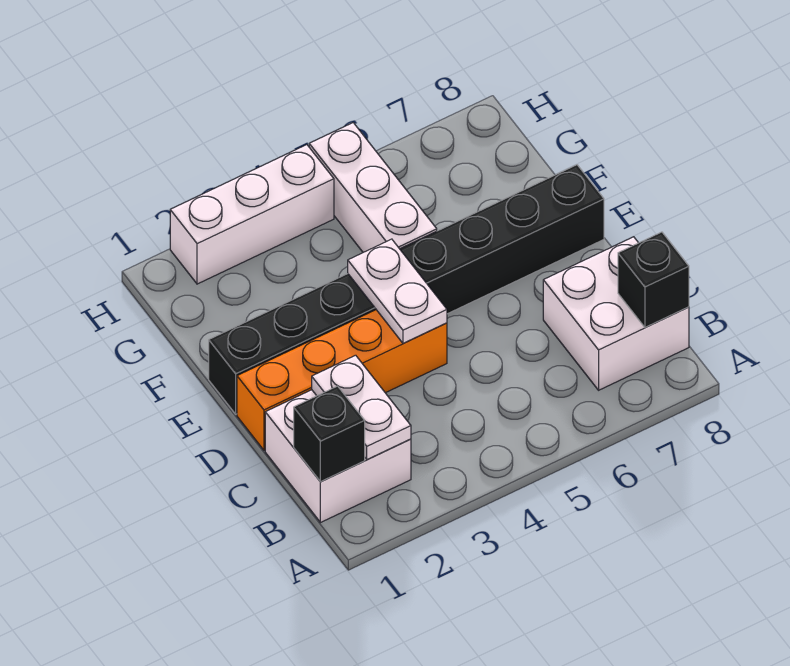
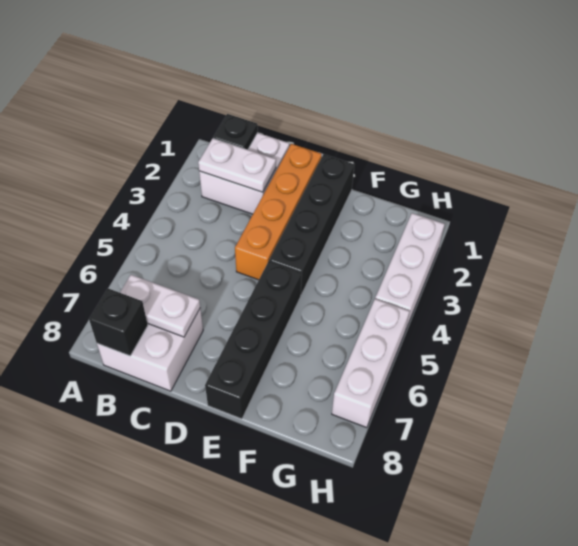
black brick B1 level 2 -> black plate B1 level 2
white plate D4:E4 level 2 -> white plate B7:C7 level 2
white brick F5:H5 level 1 -> white brick H5:H7 level 1

